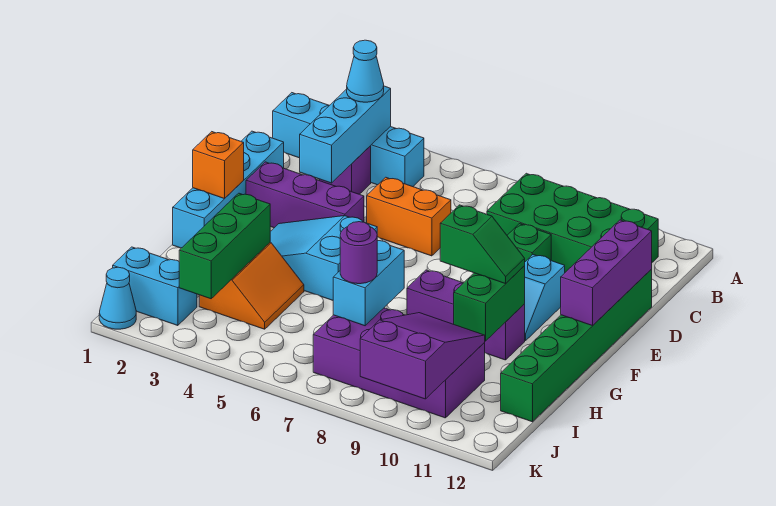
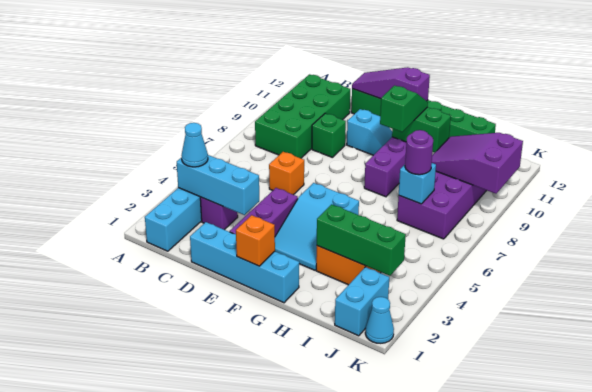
orange brick D5:D6 level 1 -> orange brick D6 level 1
purple brick D12:F12 level 2 -> purple slope D12:F12 level 2 top F
cyan brick H7:I7 level 2 -> cyan brick I7 level 2

